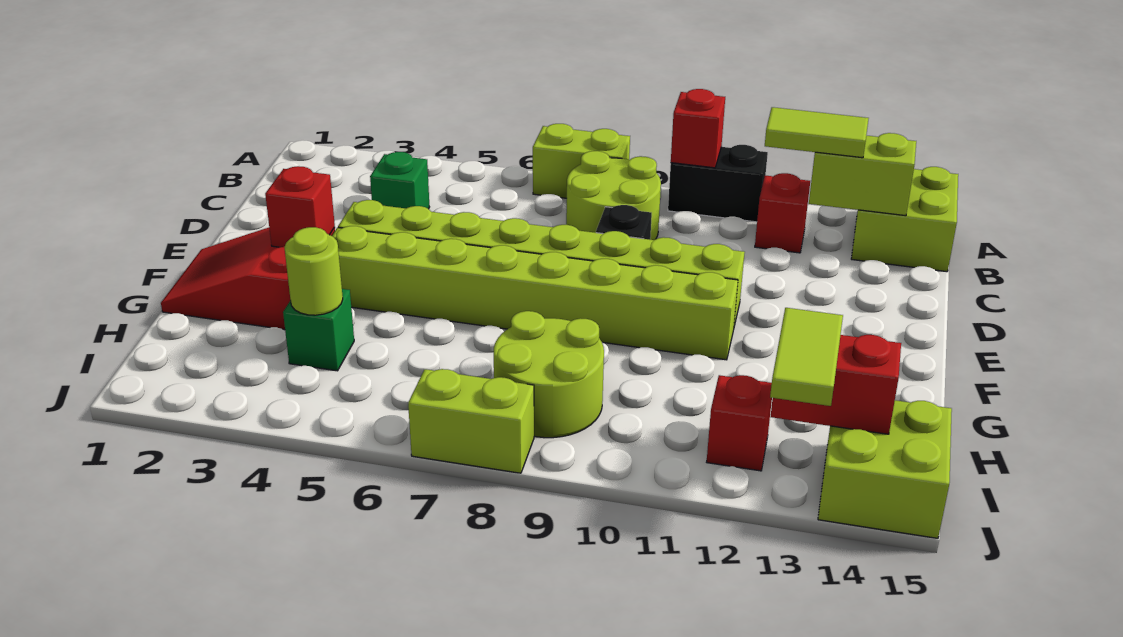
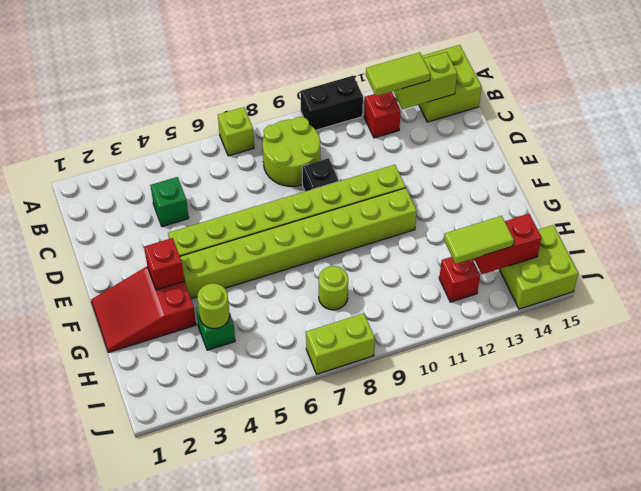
lime brick A7:A8 level 1 -> lime brick A7 level 1
red brick A10 level 2 -> none
lime round brick H8:I9 level 1 -> lime round brick H8 level 1
lime tile I13:J13 level 3 -> lime tile I12:I13 level 3

